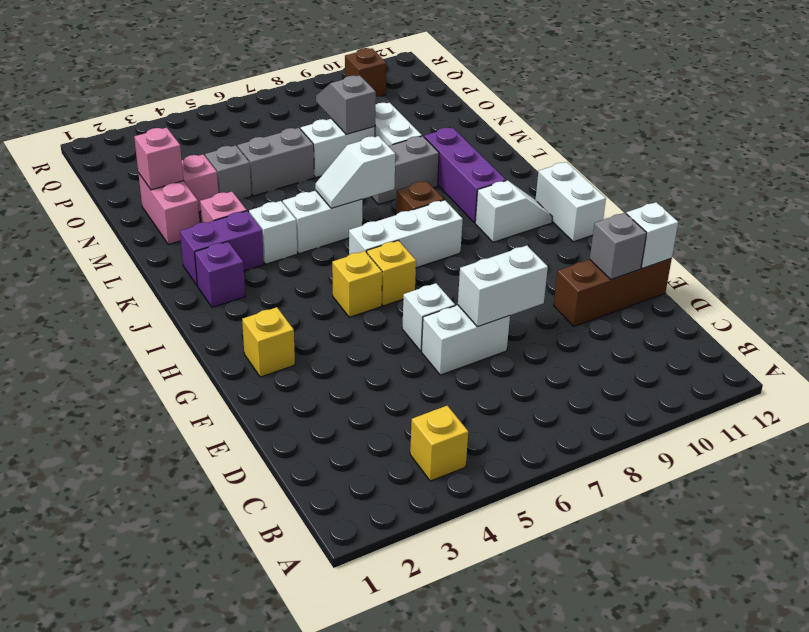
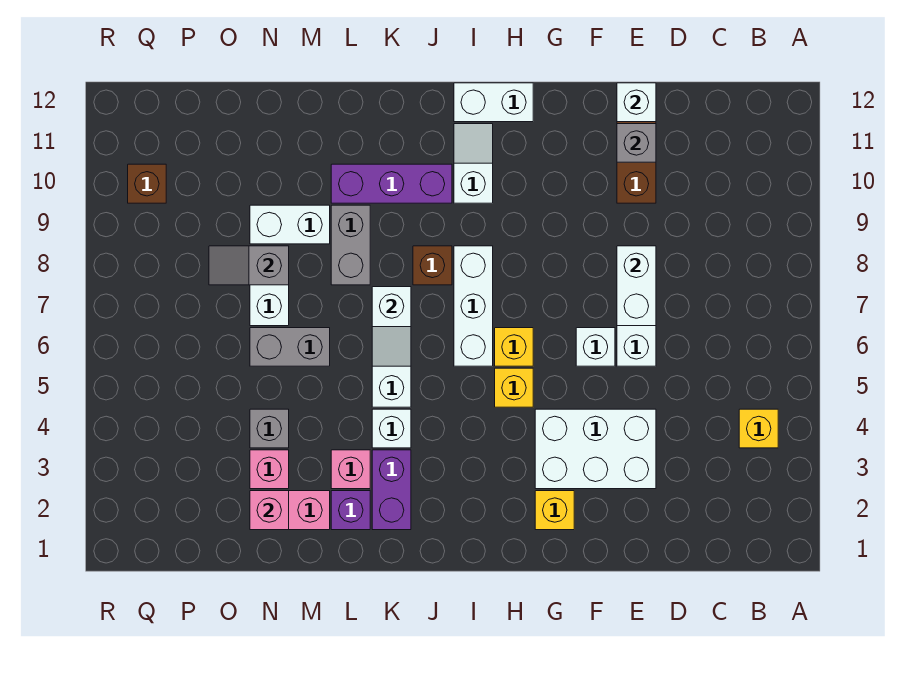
none -> white brick E3:G4 level 1
purple brick J2 level 1 -> purple brick L2 level 1
grey brick N5:N6 level 1 -> grey brick M6:N6 level 1

